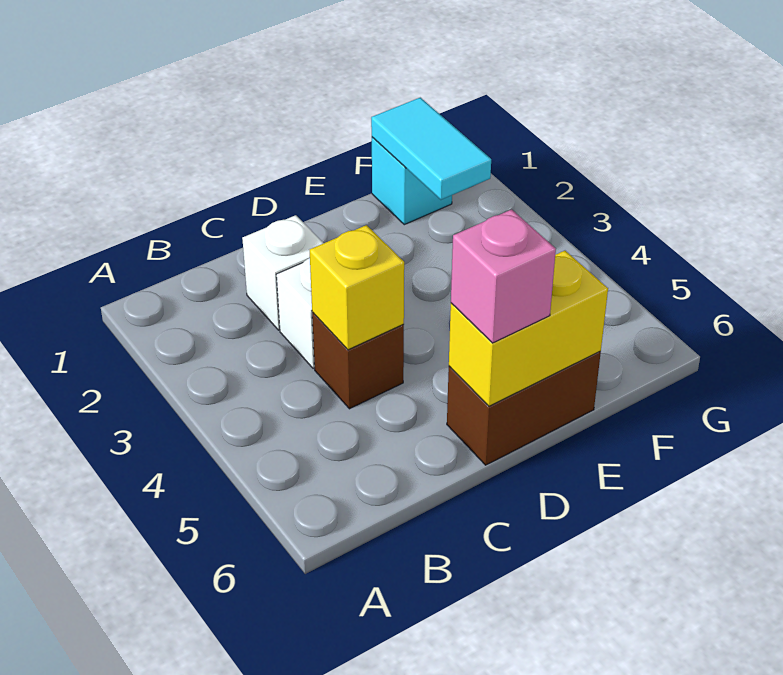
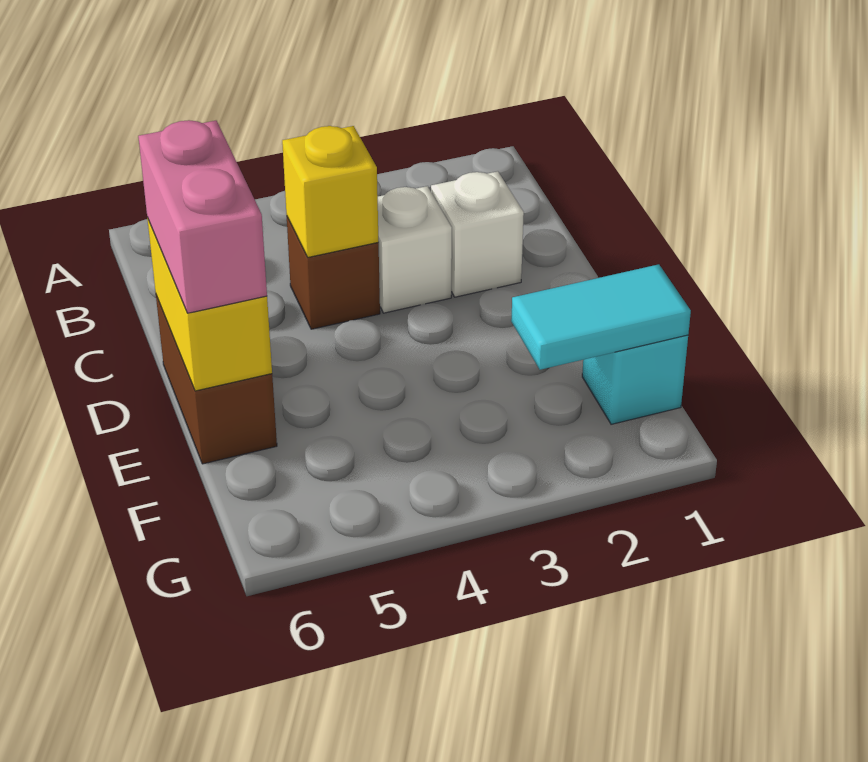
pink brick D6 level 3 -> pink brick D6:E6 level 3

